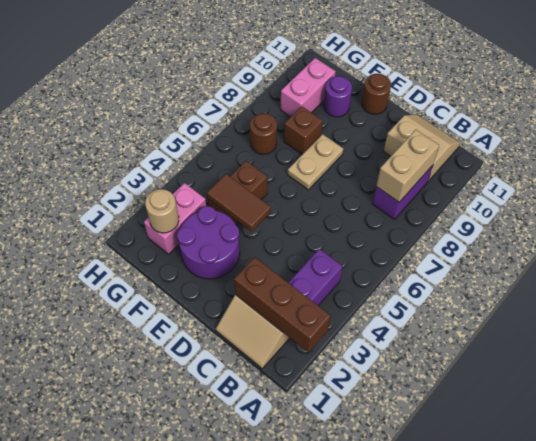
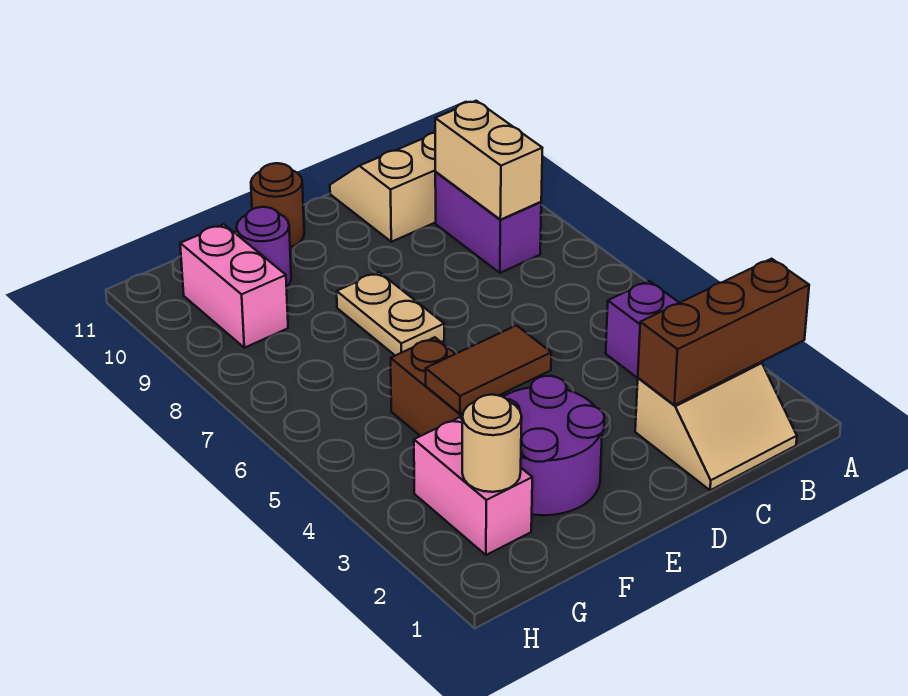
brown brick F8 level 1 -> none
brown round brick G7 level 1 -> none

